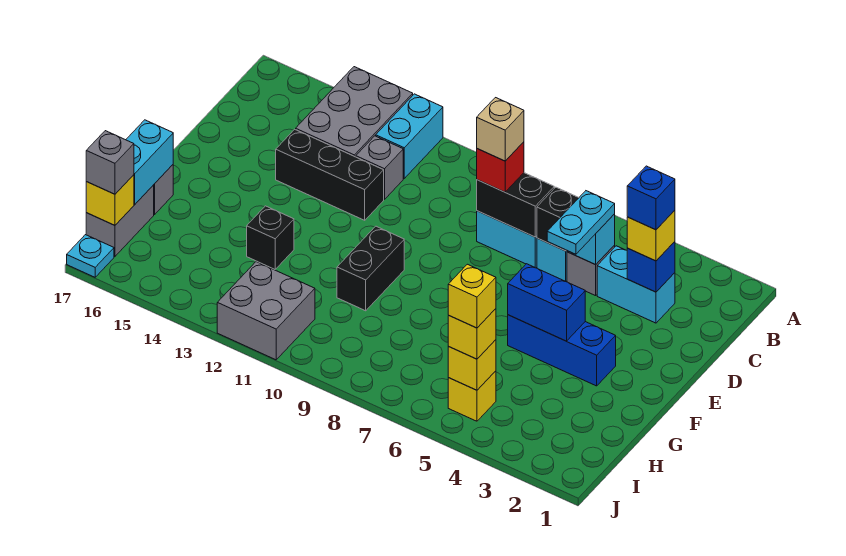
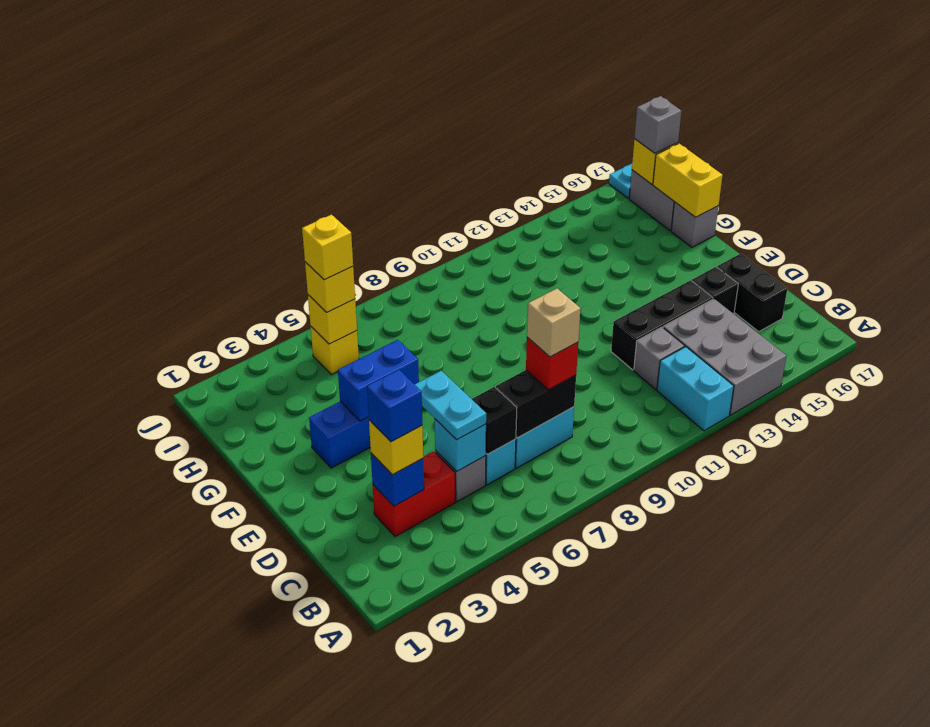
cyan brick C3:C4 level 1 -> red brick C3:C4 level 1
black brick F10:G10 level 1 -> black brick C16:D16 level 1
black brick G13 level 1 -> black brick D15 level 1
cyan brick G17:H17 level 2 -> yellow brick G17:H17 level 2
grey brick I11:J12 level 1 -> none

